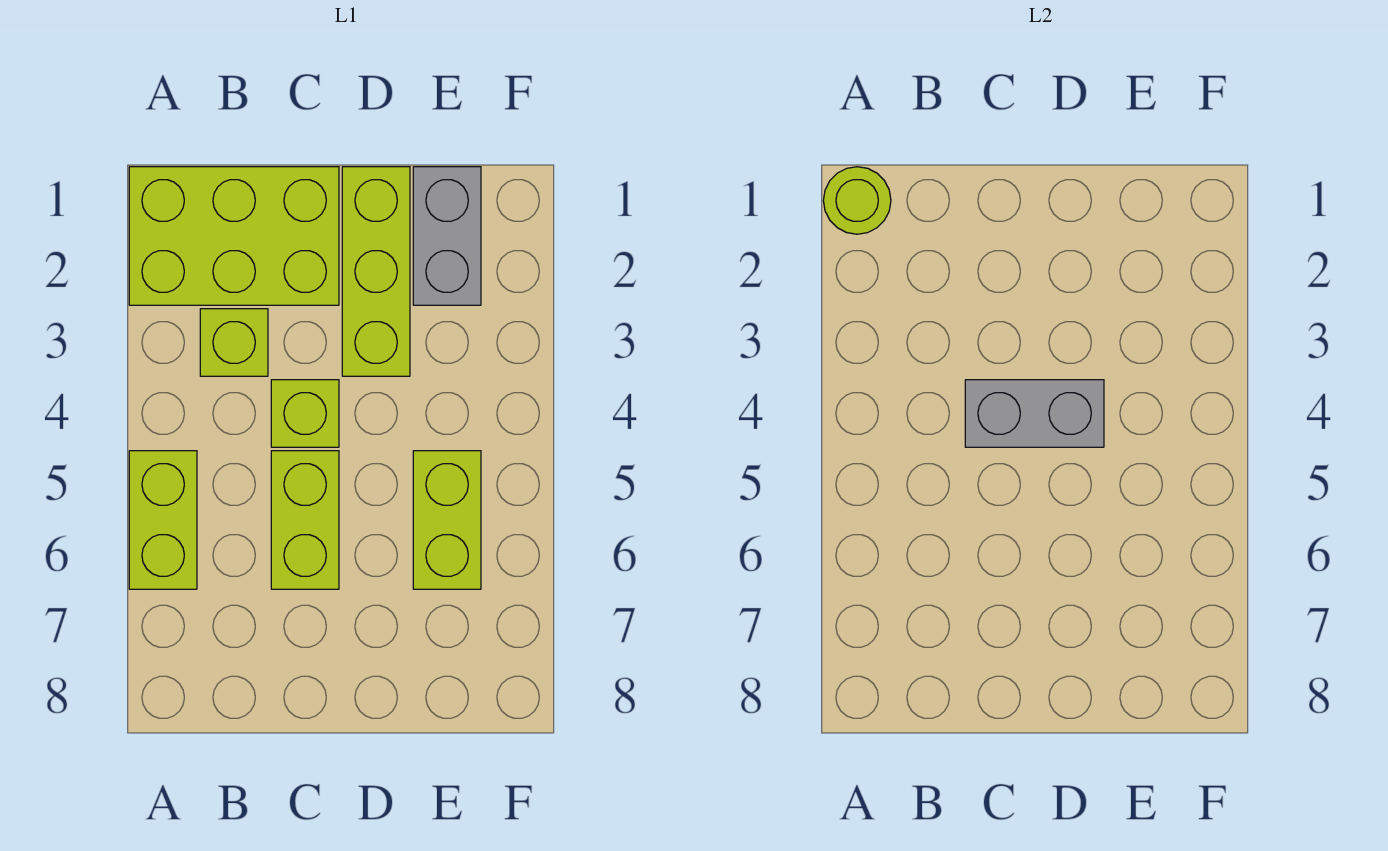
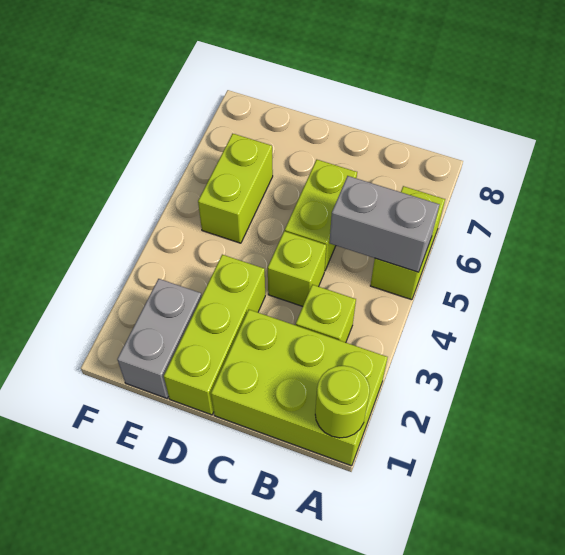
grey brick C4:D4 level 2 -> grey brick A5:B5 level 2

